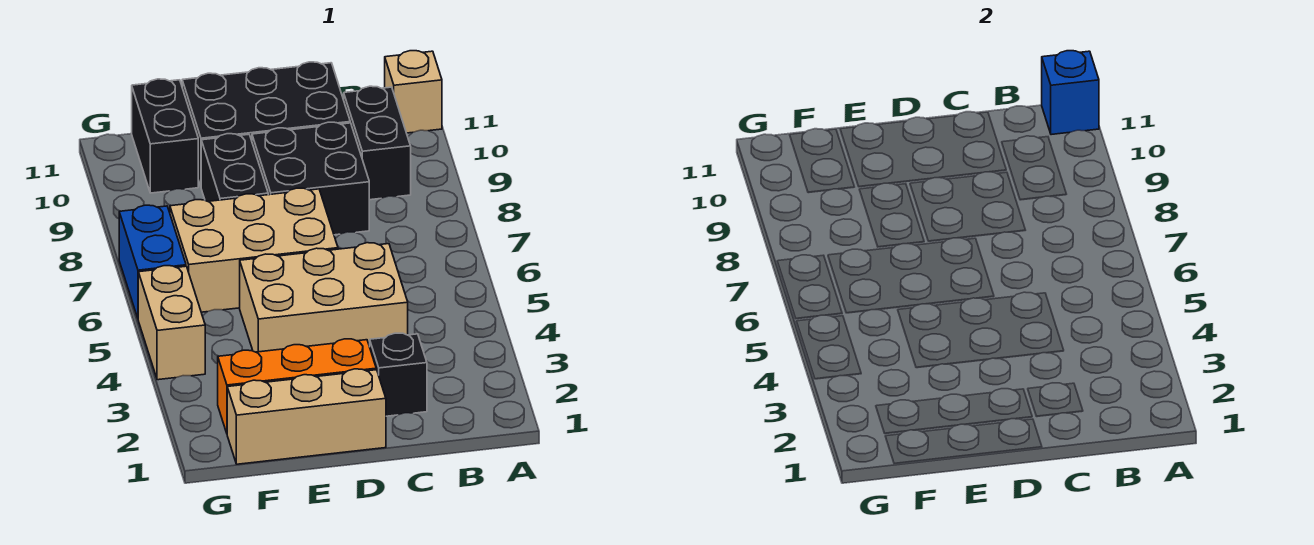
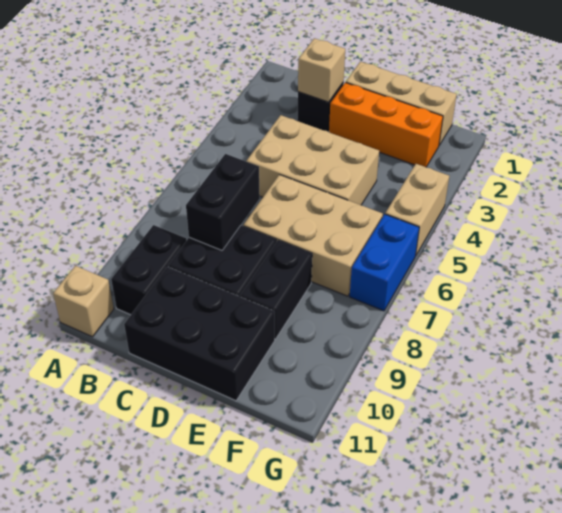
blue brick A11 level 2 -> none
none -> tan brick C2 level 2
black brick F10:F11 level 1 -> black brick C7:C8 level 2

